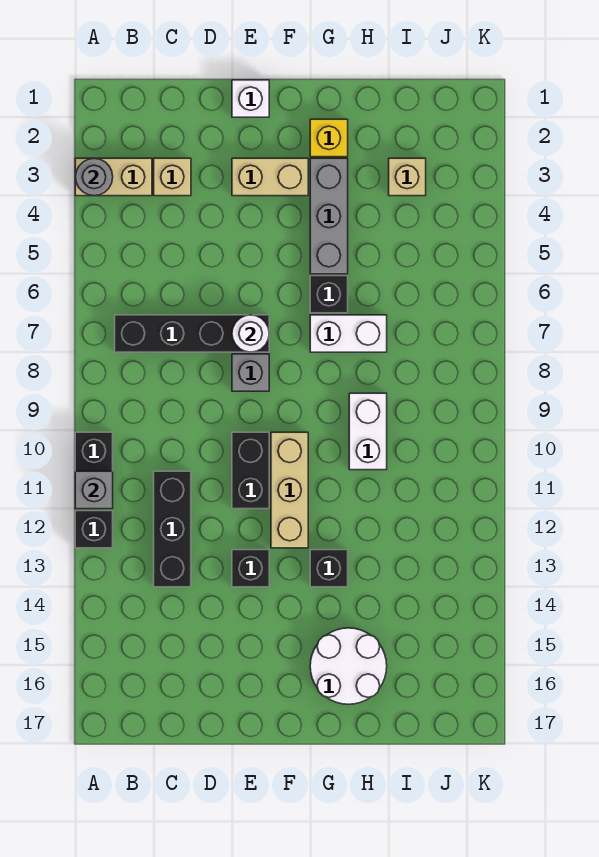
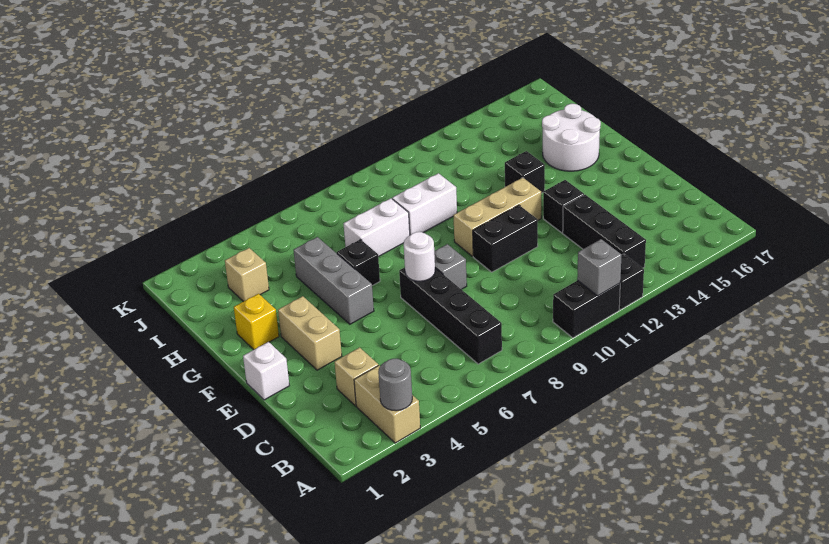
black brick C11:C13 level 1 -> black brick B13:D13 level 1
grey brick G3:G5 level 1 -> grey brick F5:H5 level 1
white brick G7:H7 level 1 -> white brick H7:H8 level 1

